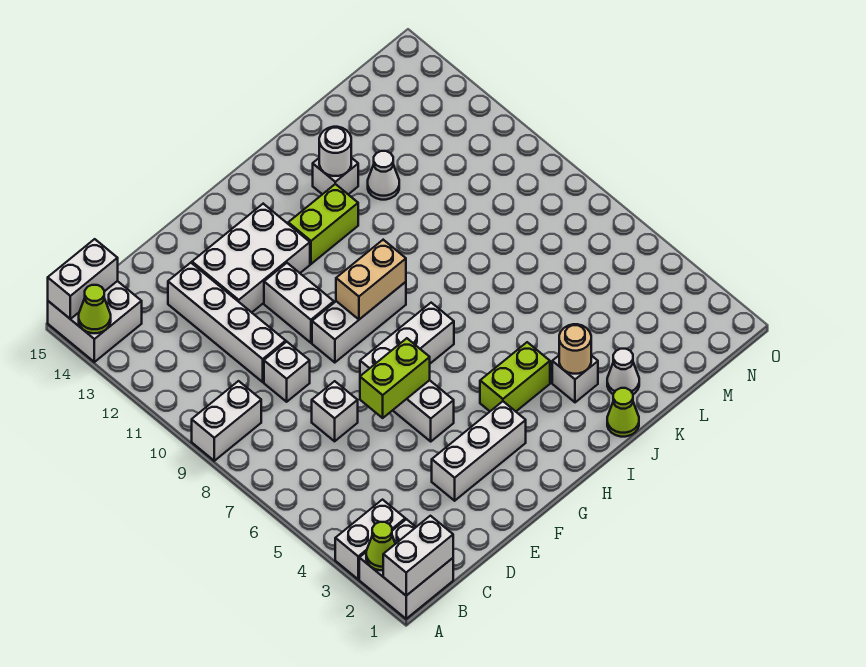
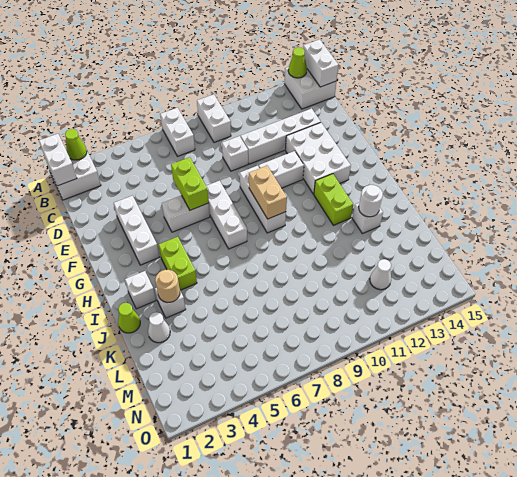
white brick A3:B3 level 1 -> white brick A7:B7 level 1
white brick D7 level 1 -> white brick I2 level 1
white cone K12 level 1 -> white cone M12 level 1

